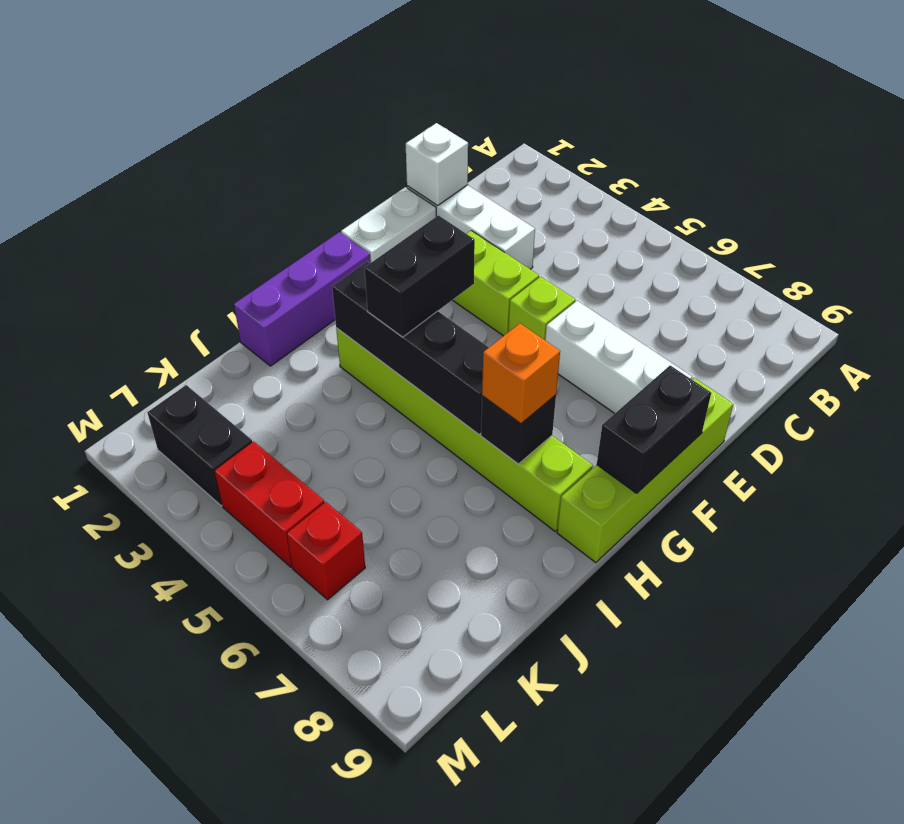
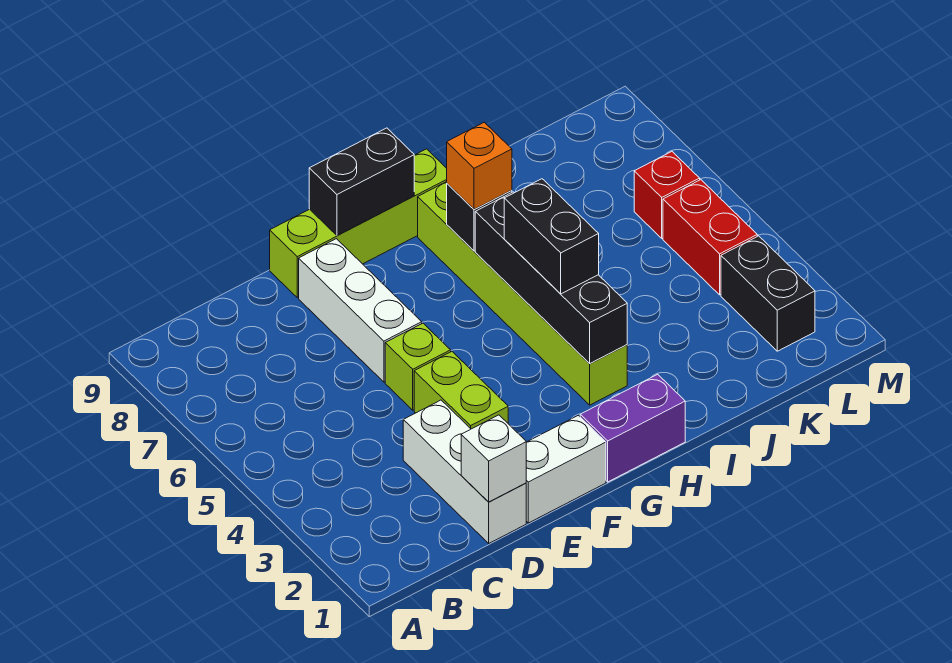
purple brick G1:I1 level 1 -> purple brick G1:H1 level 1
black brick G4:H4 level 3 -> black brick H4:H5 level 3

